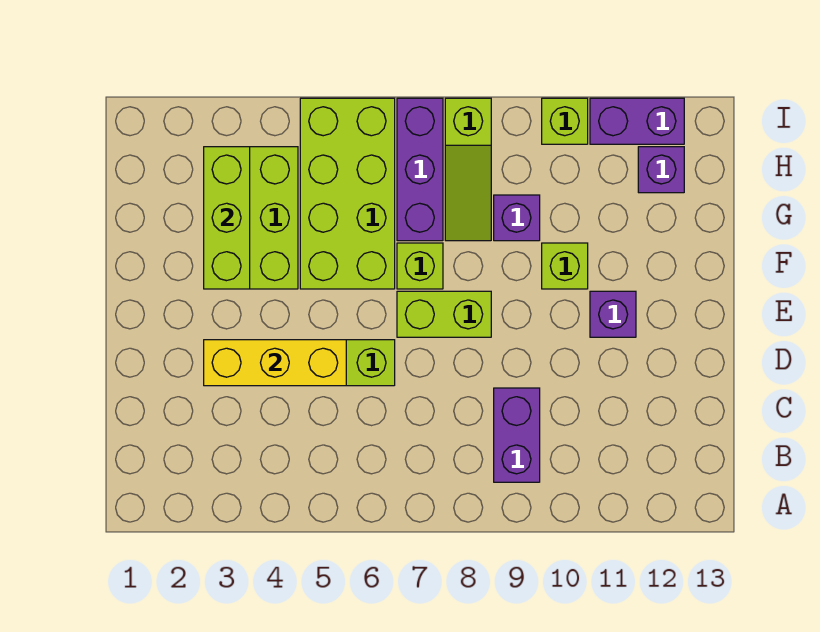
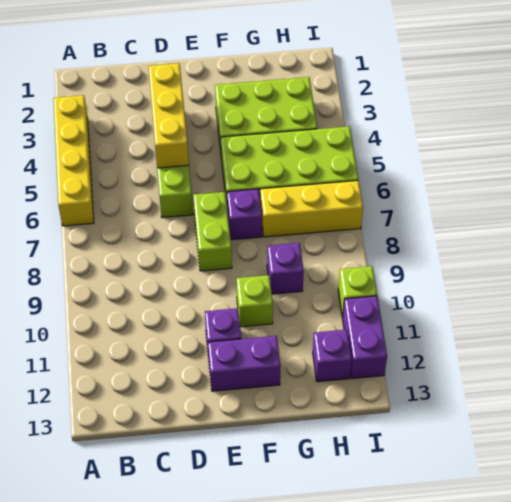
none -> yellow brick A3:A6 level 1
purple brick B9:C9 level 1 -> purple brick E12:F12 level 1
lime brick F3:H3 level 2 -> none
lime brick F7 level 1 -> purple brick F7 level 1
purple brick G7:I7 level 1 -> yellow brick G7:I7 level 1
lime slope G8:I8 level 1 top I -> none

